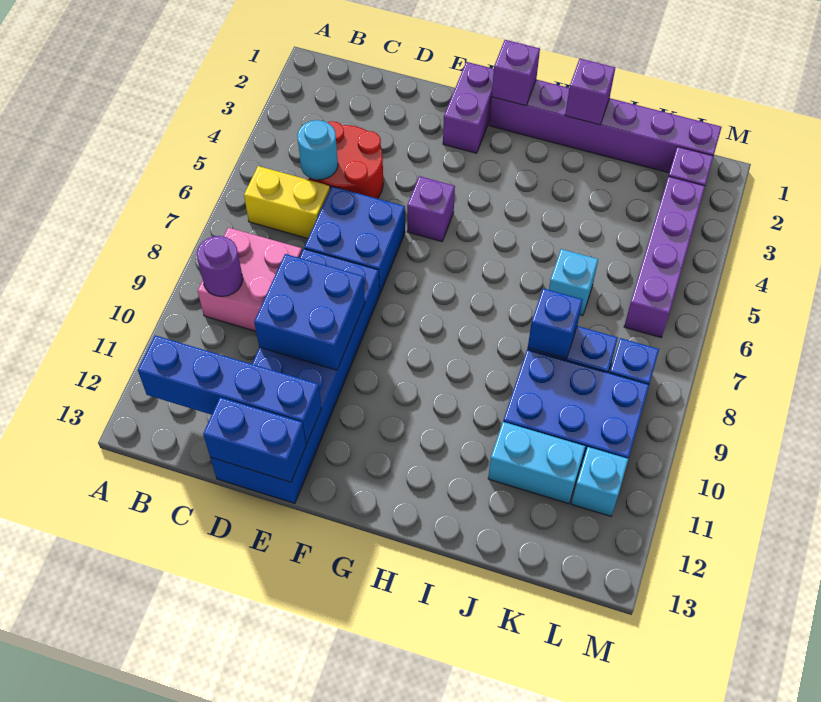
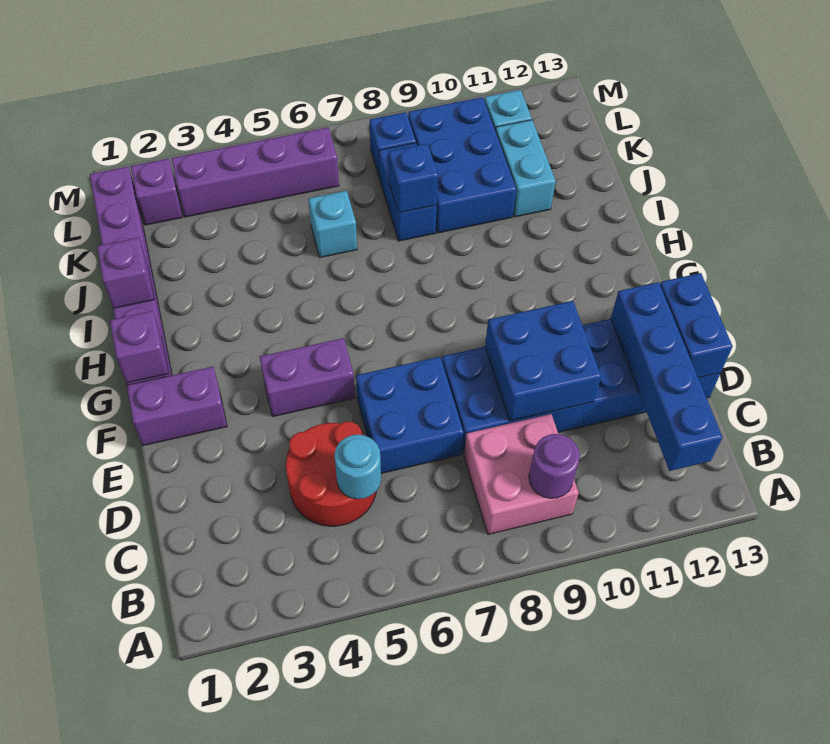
yellow brick B6:C6 level 1 -> none
purple brick F5 level 1 -> purple brick F4:F5 level 1

